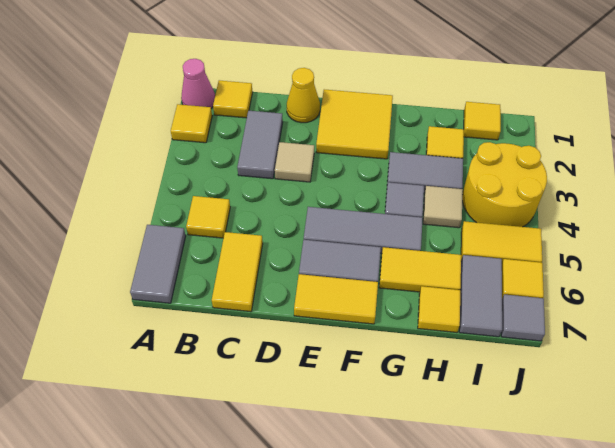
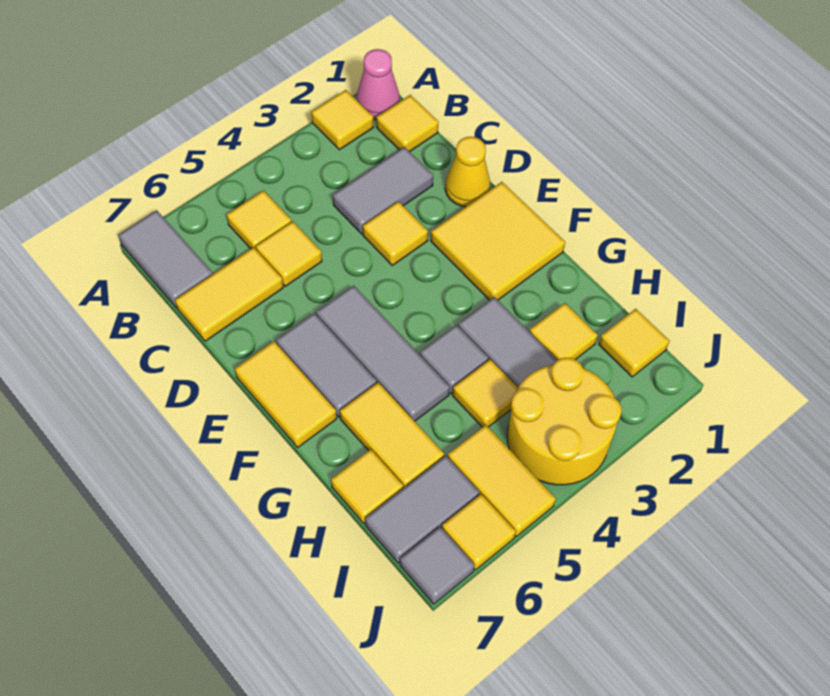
grey tile A6:A7 level 1 -> grey tile A7:B7 level 1
none -> yellow tile C5 level 1
tan tile D3 level 1 -> yellow tile D3 level 1
tan tile H4 level 1 -> yellow tile H4 level 1

